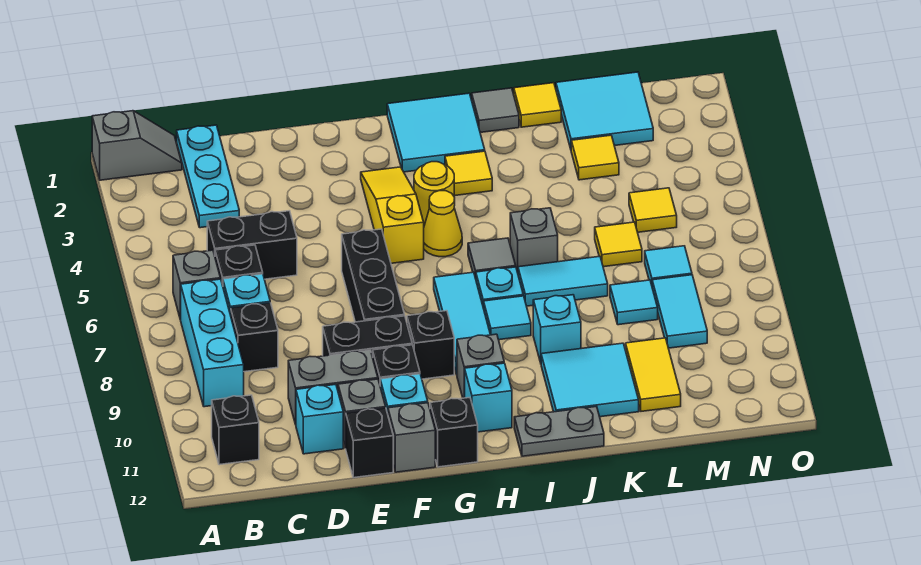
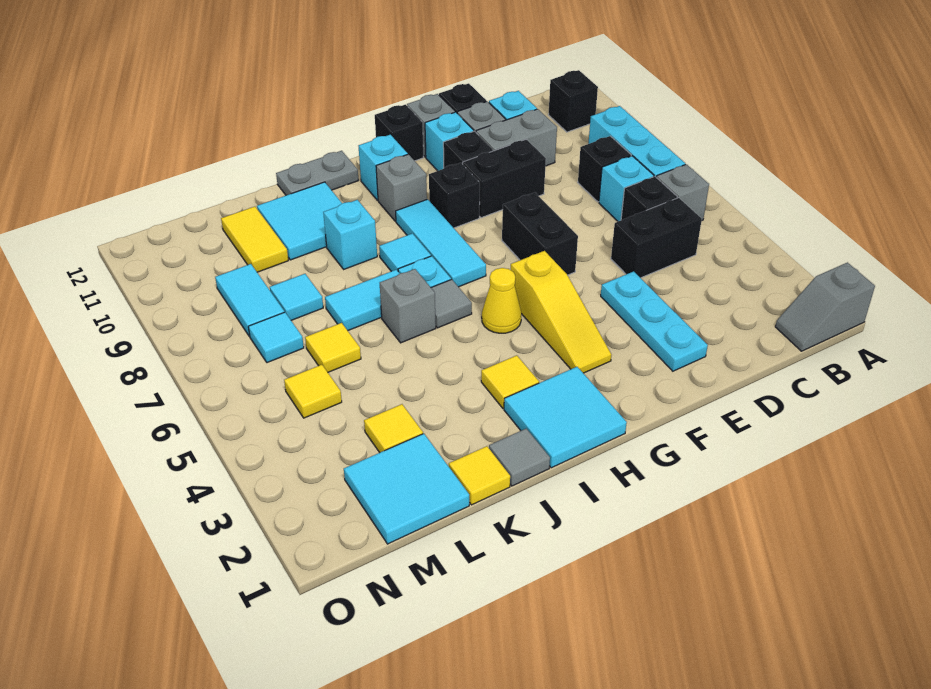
cyan plate C1:C3 level 1 -> cyan plate E2:E4 level 1
black brick F6:F8 level 1 -> black brick F6:F7 level 1
yellow round brick H4 level 1 -> none

